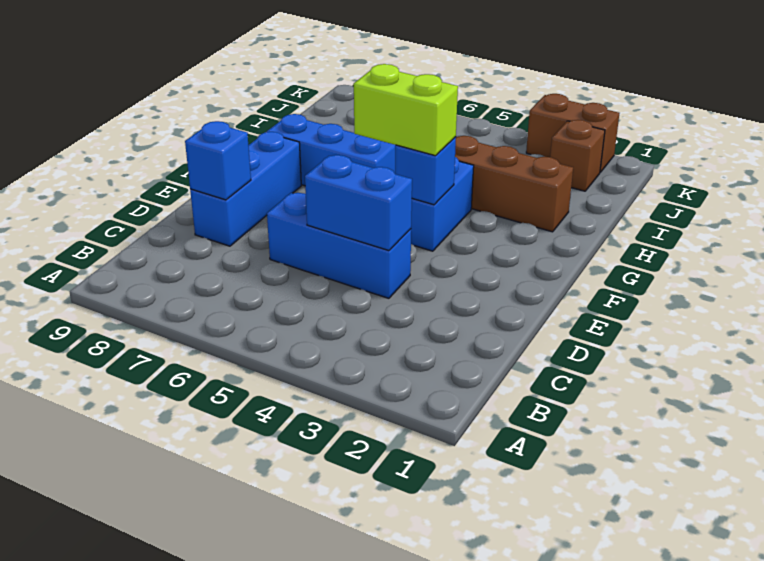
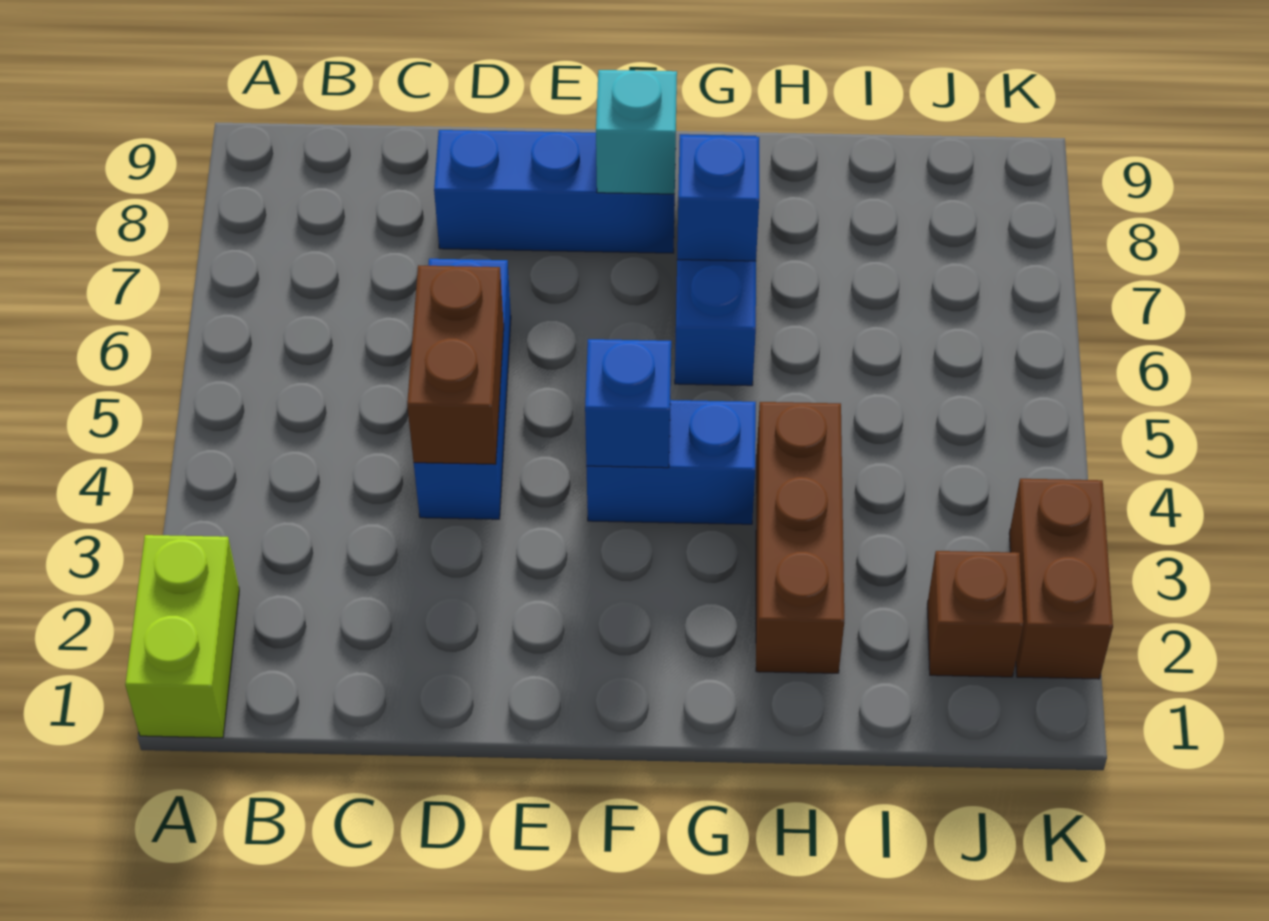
blue brick D4:D5 level 2 -> brown brick D4:D5 level 2
blue brick D8 level 2 -> blue brick G7 level 2
lime brick F4:F5 level 3 -> lime brick A1:A2 level 1
none -> cyan brick F8 level 2

